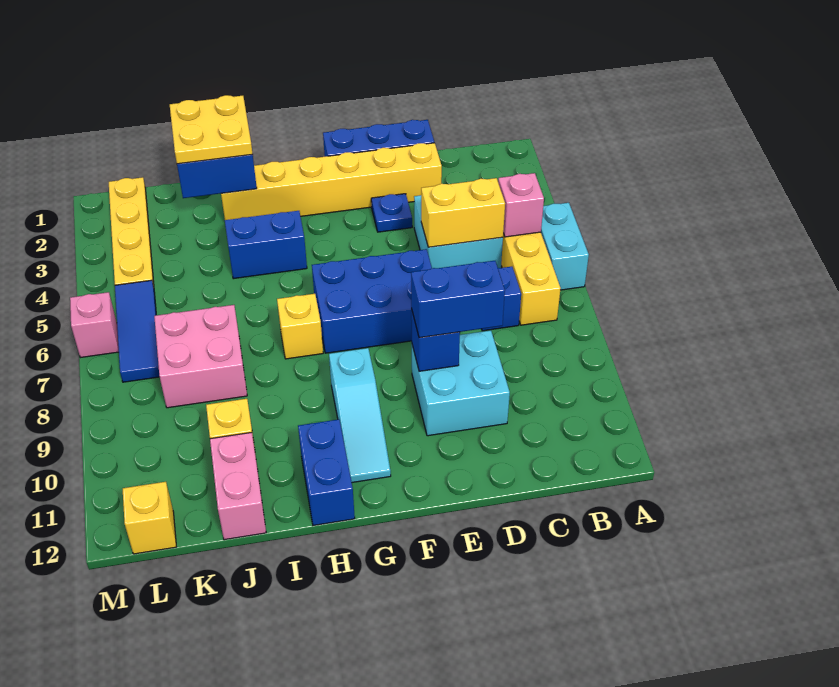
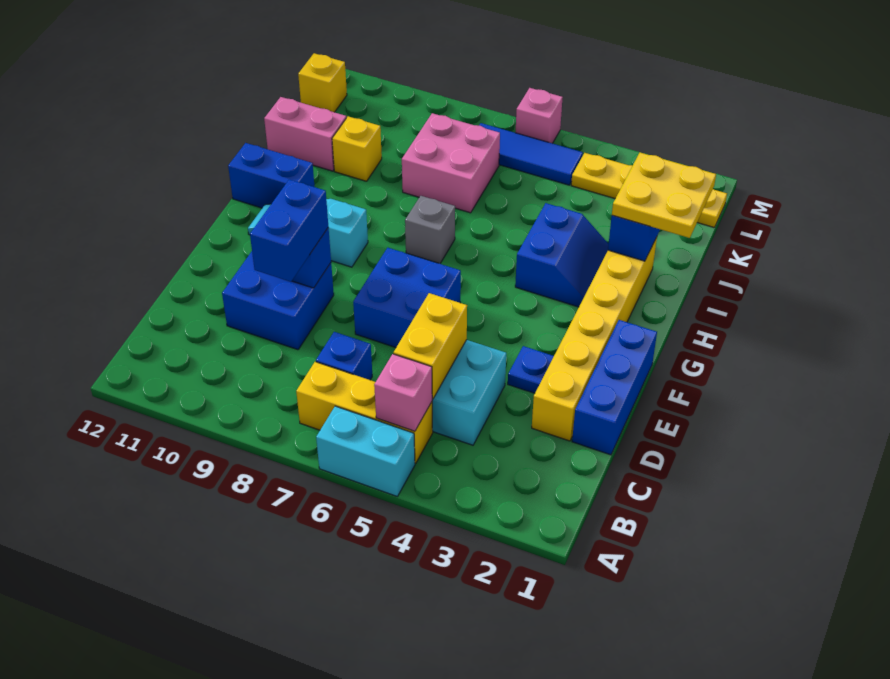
cyan brick D9:E10 level 1 -> blue brick D9:E10 level 1
blue brick E6:G7 level 1 -> blue brick E6:F7 level 1
yellow brick H7 level 1 -> grey brick H7 level 1

